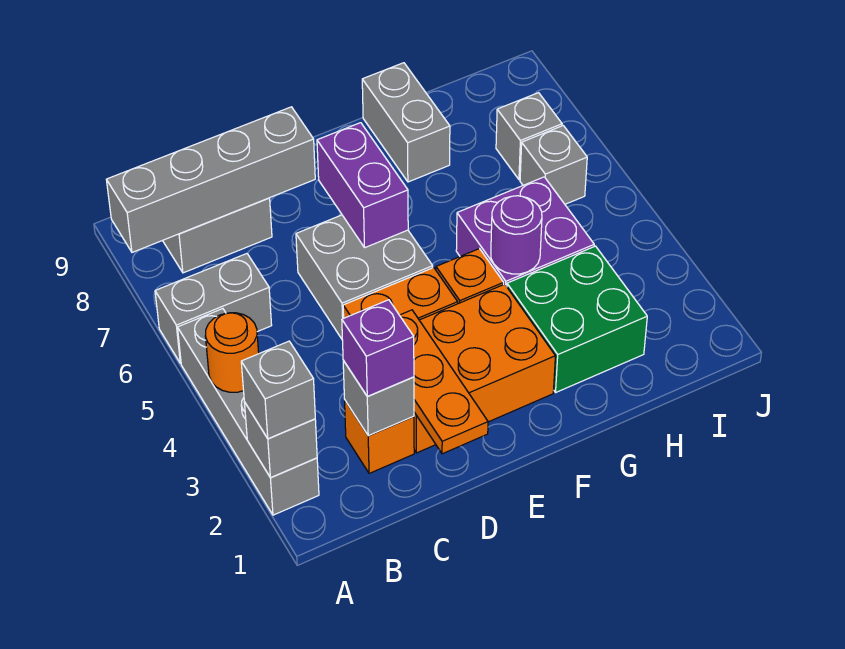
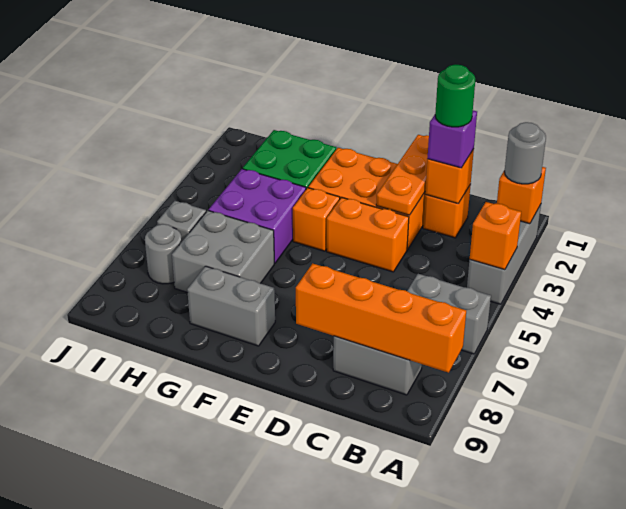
grey brick A2:A5 level 1 -> grey brick A2:A4 level 1
grey brick A2 level 2 -> orange brick A2 level 2
grey brick A2 level 3 -> grey round brick A2 level 3
orange round brick A4 level 2 -> orange brick A4 level 2
grey brick A8:D8 level 2 -> orange brick A8:D8 level 2
grey brick C2 level 2 -> orange brick C2 level 2
none -> green round brick C2 level 4
grey brick D5:E6 level 1 -> grey brick G6:H7 level 1
purple brick E6:E7 level 2 -> none
purple round brick G4 level 2 -> none
grey brick G8:G9 level 1 -> grey brick F8:G8 level 1
grey brick I7 level 1 -> grey round brick I7 level 1

